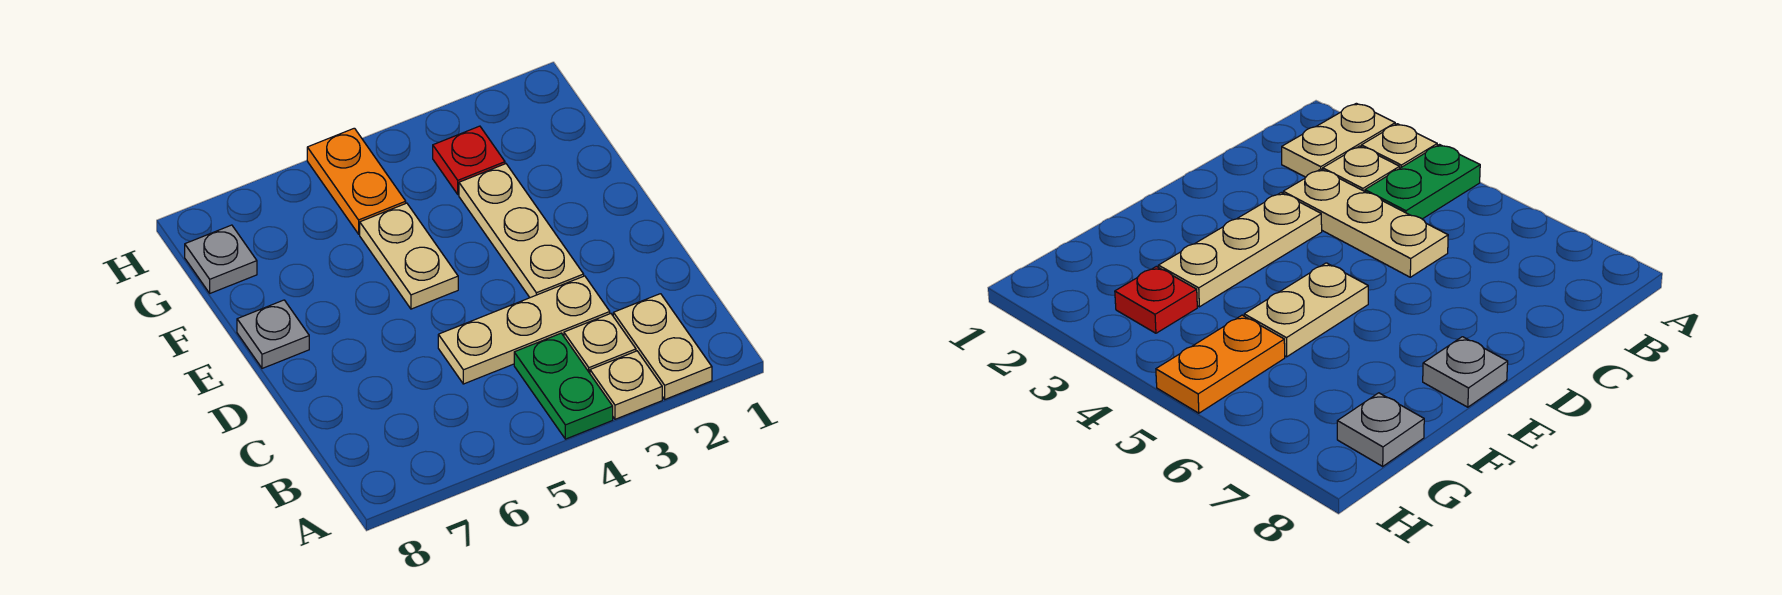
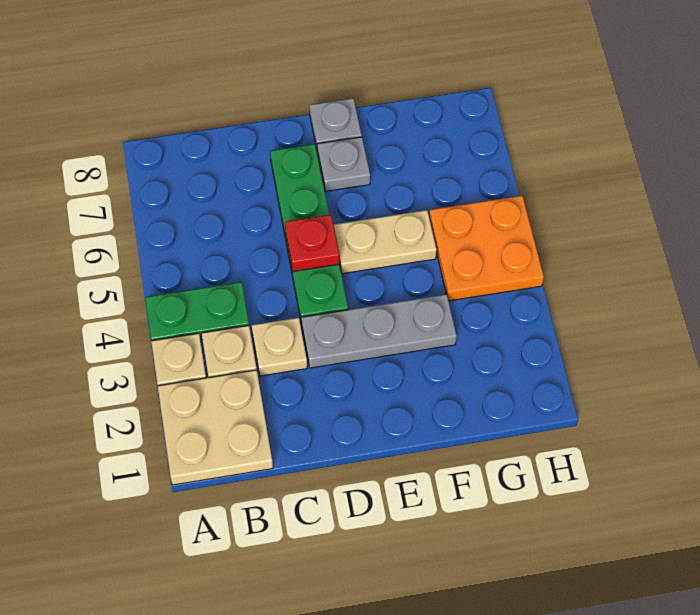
tan plate A2:B2 level 1 -> tan plate A1:B2 level 1
tan plate C3:C5 level 1 -> tan plate C3 level 1
tan plate D3:F3 level 1 -> grey plate D3:F3 level 1
none -> green plate D4:D7 level 1
red plate G3 level 1 -> red plate D5 level 2
orange plate G5:H5 level 1 -> orange plate G4:H5 level 1
grey plate G8 level 1 -> grey plate E7 level 1

